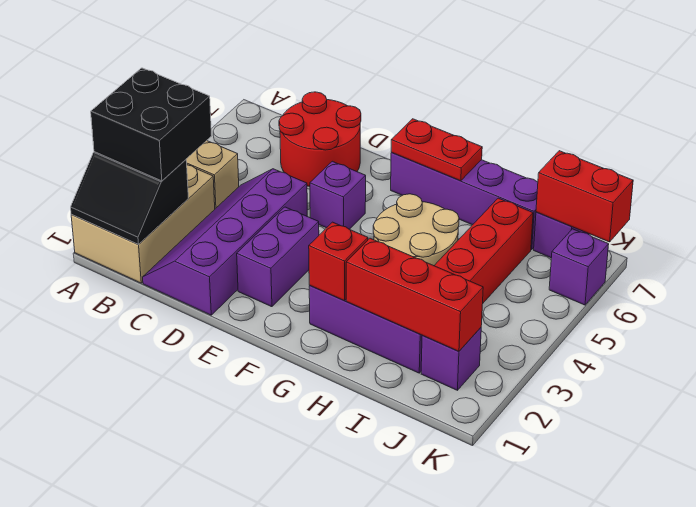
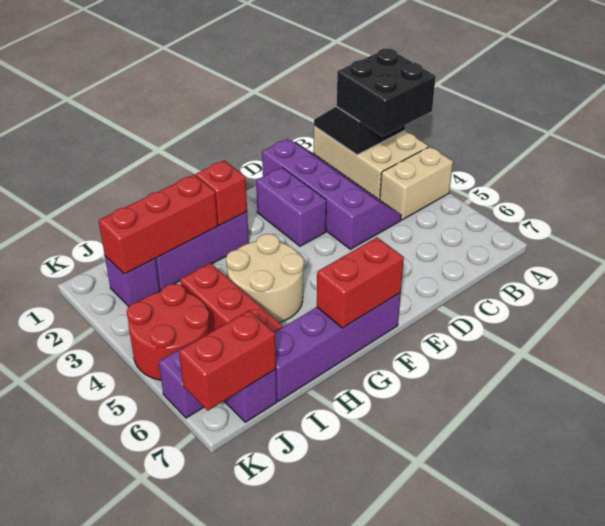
red round brick C6:D7 level 1 -> red round brick J4:K5 level 1
purple brick E5 level 1 -> none
red plate F7:G7 level 2 -> red brick F7:G7 level 2

